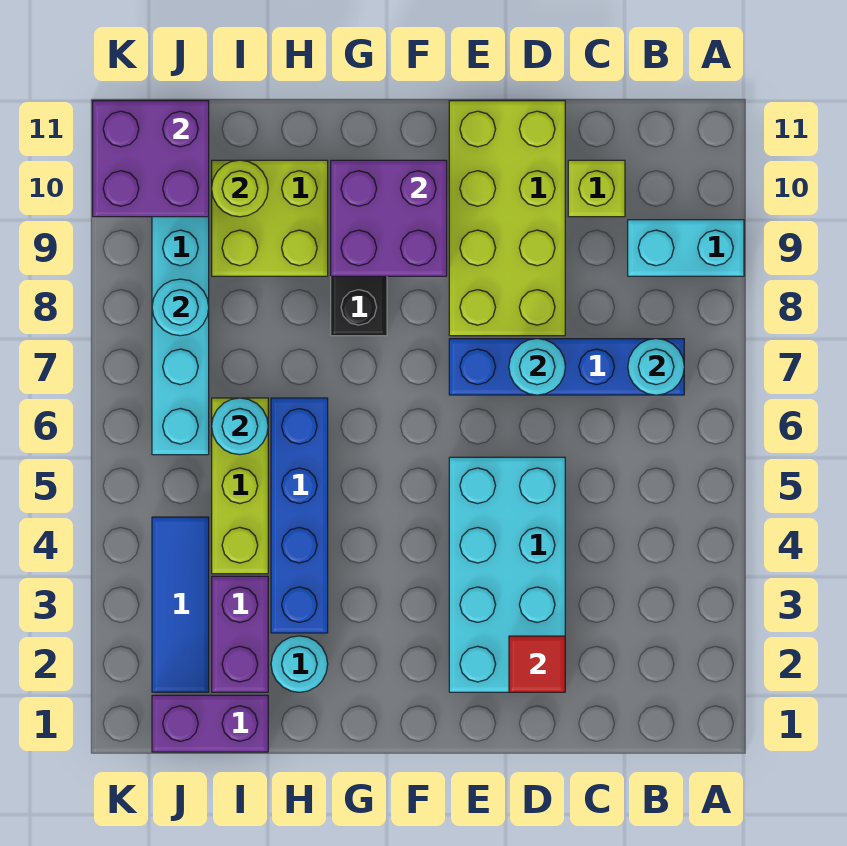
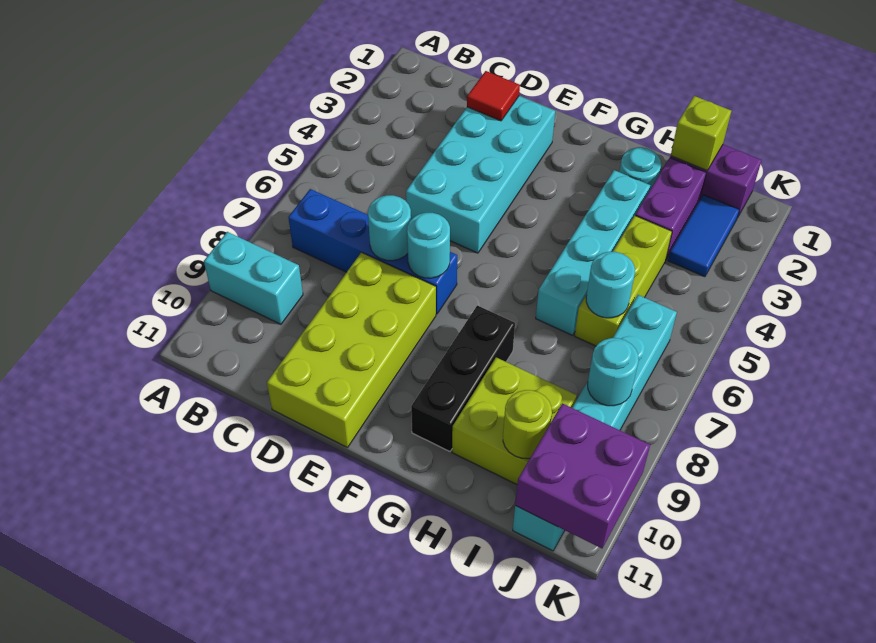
cyan round brick B7 level 2 -> cyan round brick E7 level 2
lime brick C10 level 1 -> lime brick I1 level 2
purple brick F9:G10 level 2 -> none
blue brick H3:H6 level 1 -> cyan brick H3:H6 level 1
blue tile J2:J4 level 1 -> blue tile J2:J3 level 1

